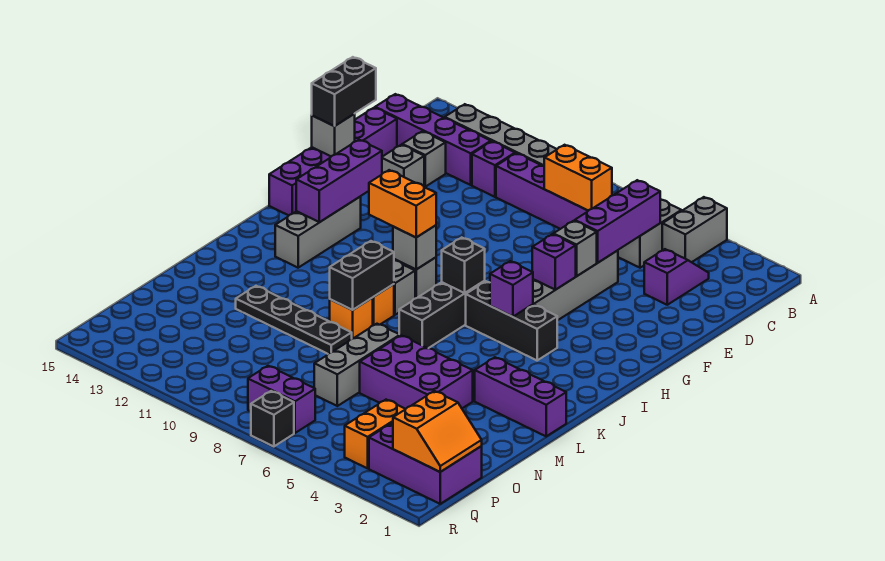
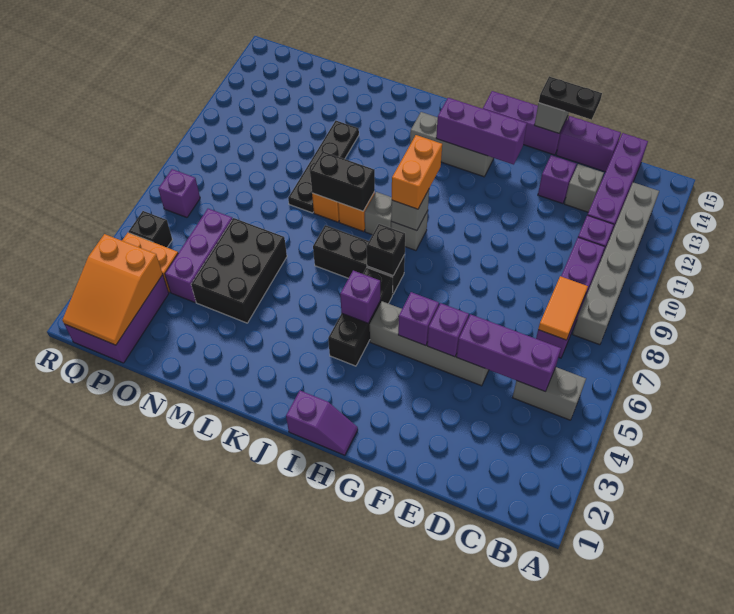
grey brick A4:B4 level 1 -> none
purple slope C3:D3 level 1 top D -> purple slope H1:I1 level 1 top I
orange brick C7:C8 level 2 -> orange tile C7:C8 level 2
grey brick E13 level 1 -> purple brick E13 level 1
black brick E15:F15 level 3 -> black plate E15:F15 level 3
grey brick F5 level 2 -> purple brick F5 level 2
purple brick L1:L3 level 1 -> purple brick O4:O6 level 1
purple brick M4:N6 level 1 -> black brick M4:N6 level 1
grey brick M7:O7 level 1 -> none
orange slope P1:Q2 level 2 top 2 -> orange slope P1:Q3 level 2 top 3
purple brick Q7:Q8 level 1 -> purple brick Q7 level 1
black brick R7 level 1 -> black brick Q5 level 1

